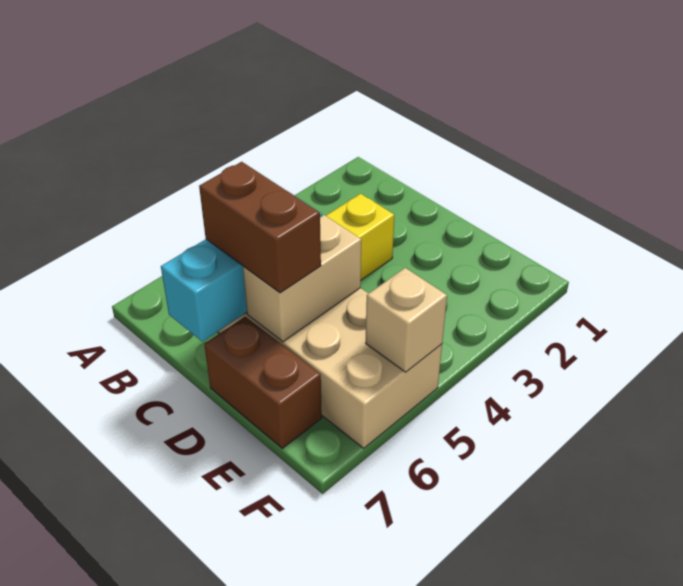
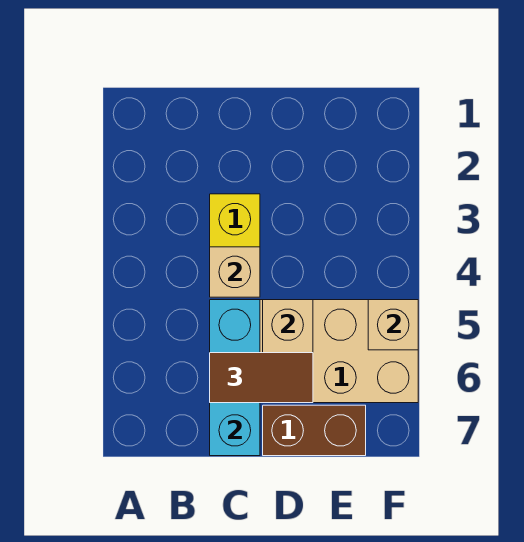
none -> tan brick C4 level 2
brown brick C6:D6 level 3 -> brown tile C6:D6 level 3

